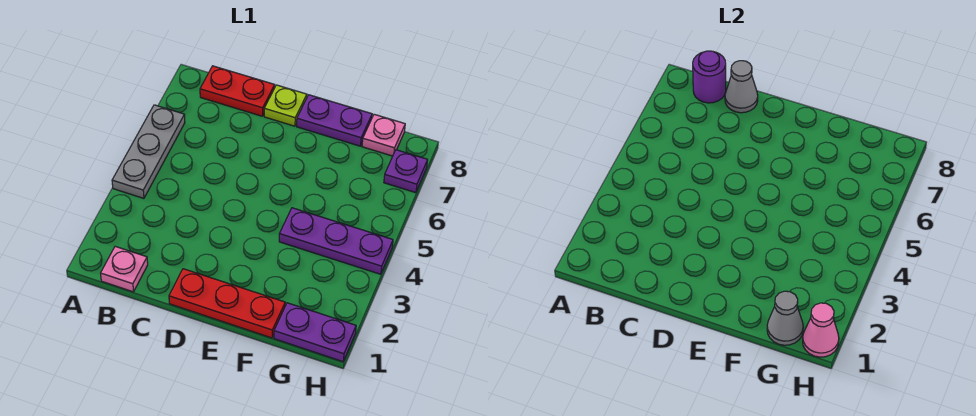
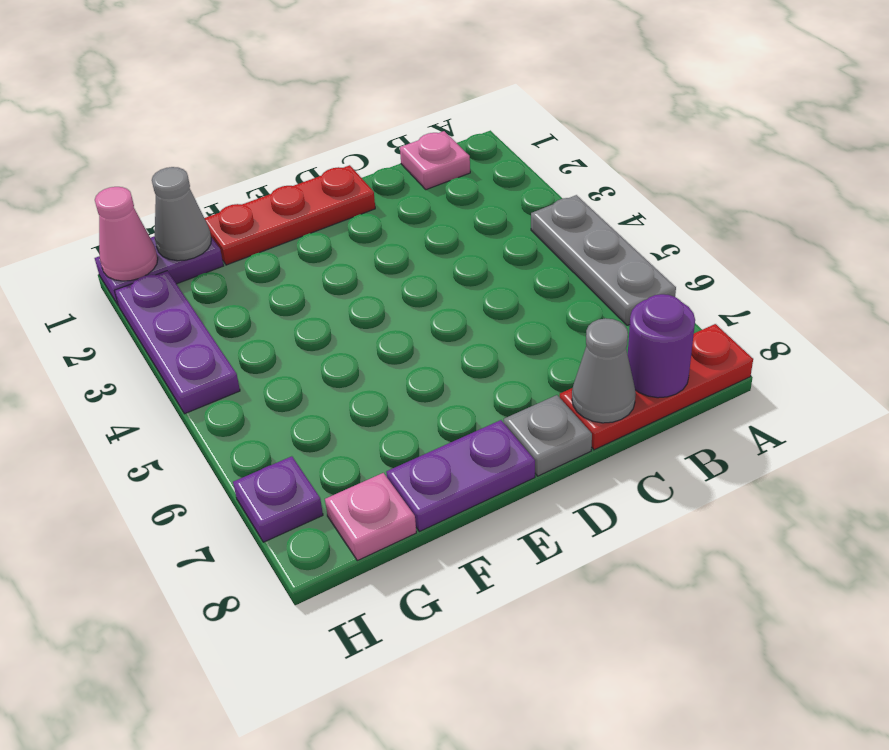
red plate B8:C8 level 1 -> red plate A8:C8 level 1
lime plate D8 level 1 -> grey plate D8 level 1
purple plate F4:H4 level 1 -> purple plate H2:H4 level 1

